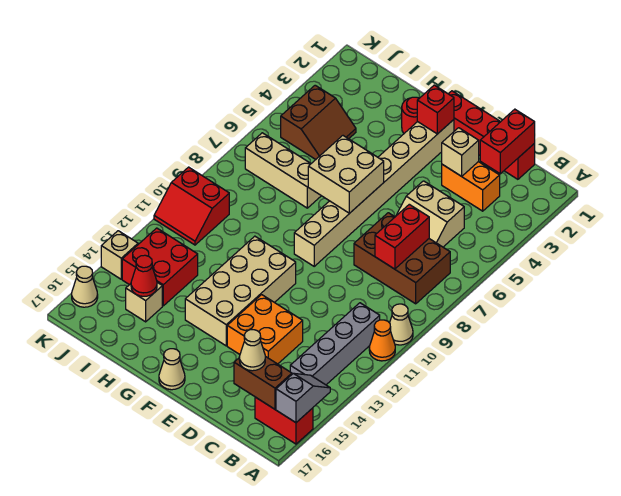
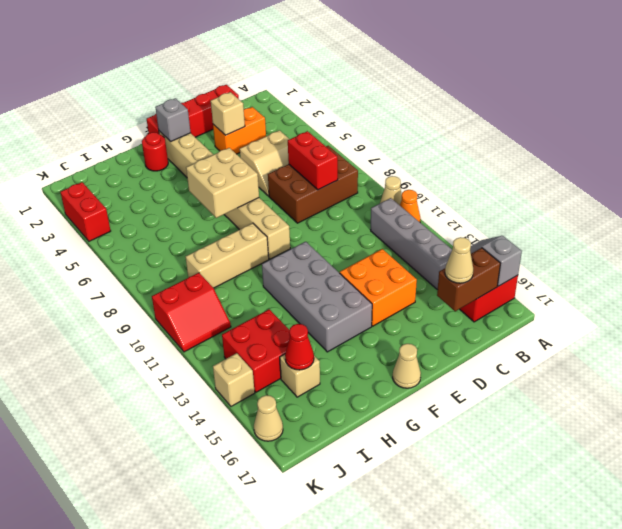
red brick C1:C2 level 2 -> red brick K3:K4 level 1
red brick F2 level 2 -> grey brick F2 level 2
tan brick F11:G14 level 1 -> grey brick F11:G14 level 1
tan brick H7:J7 level 1 -> tan brick G9:I9 level 1
brown slope I4:J5 level 1 top J -> none

